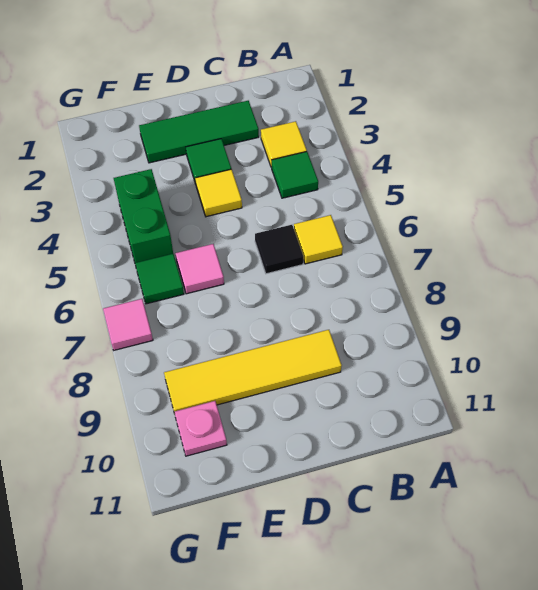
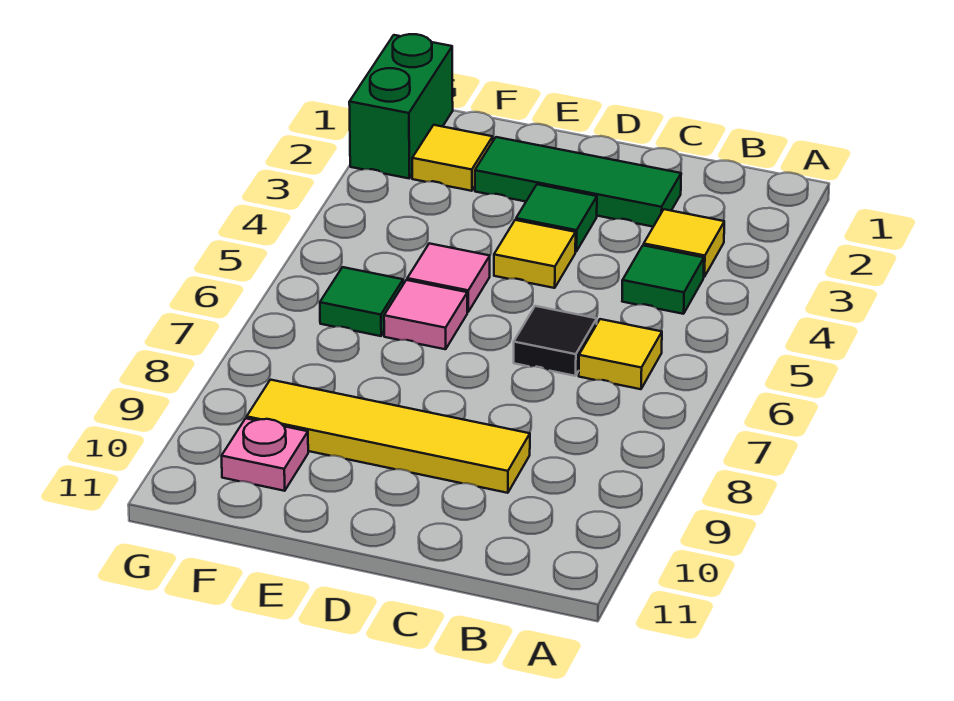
none -> yellow tile F2 level 1
green brick F4:F5 level 1 -> green brick G1:G2 level 1
pink tile G7 level 1 -> pink tile E5 level 1

